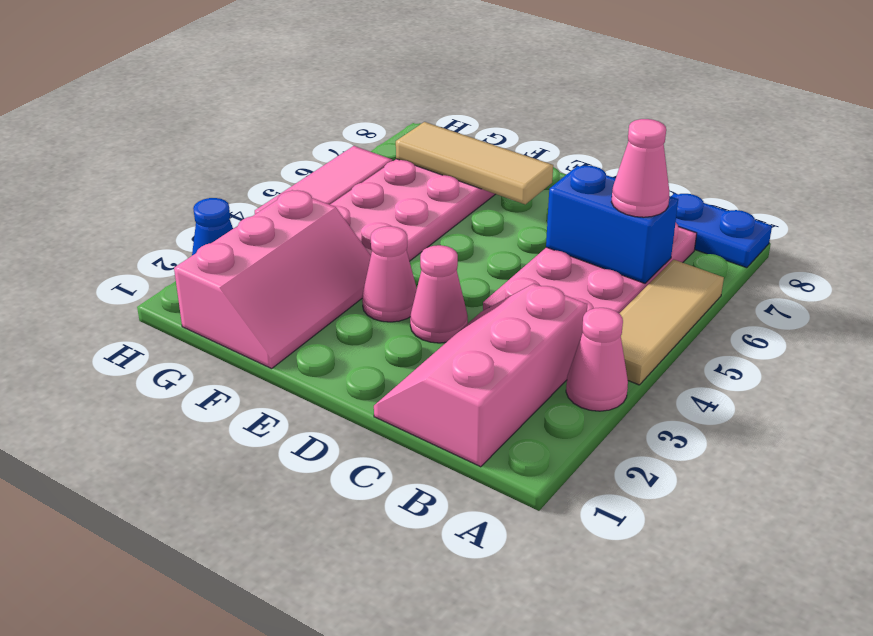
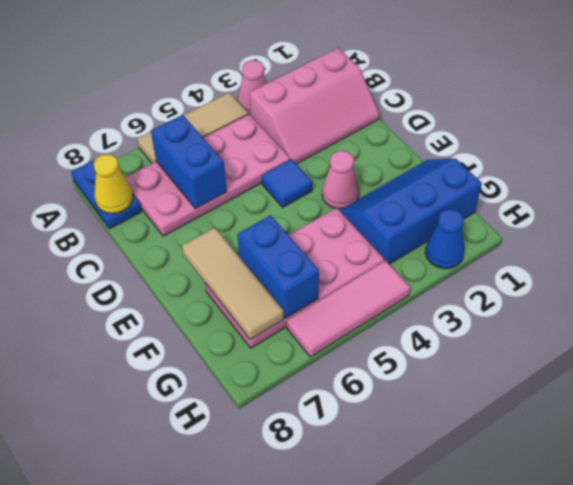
pink cone B6 level 3 -> none
none -> yellow cone B8 level 2
pink cone D3 level 1 -> none
none -> blue tile D4 level 1
pink slope F1:G3 level 1 top G -> blue slope F1:G3 level 1 top G
none -> blue brick F6:G6 level 2

